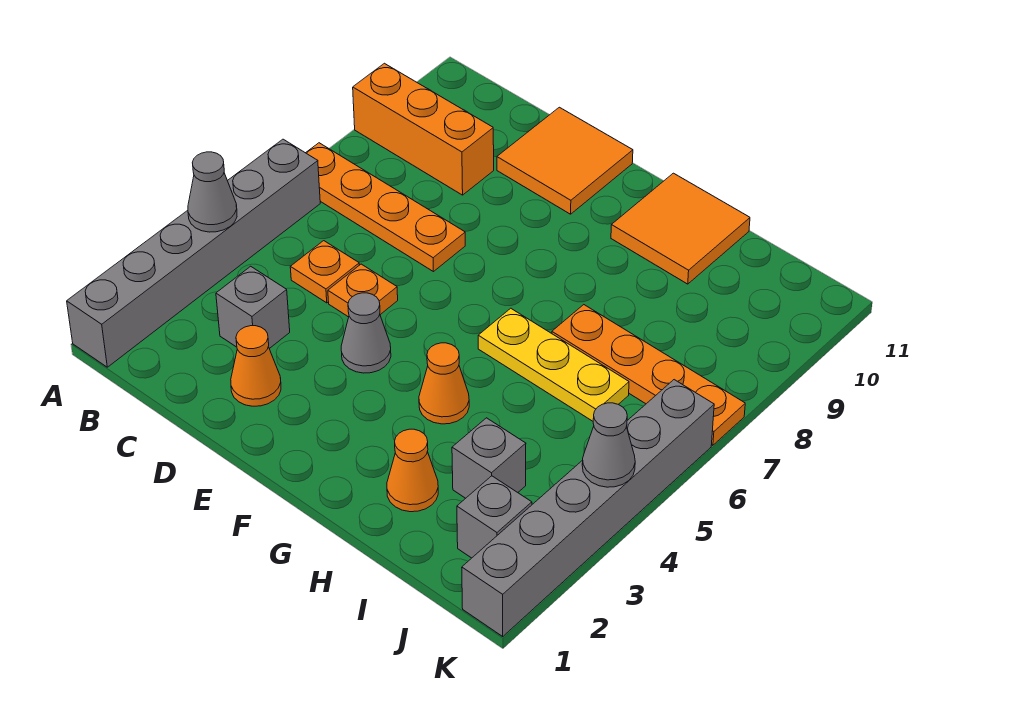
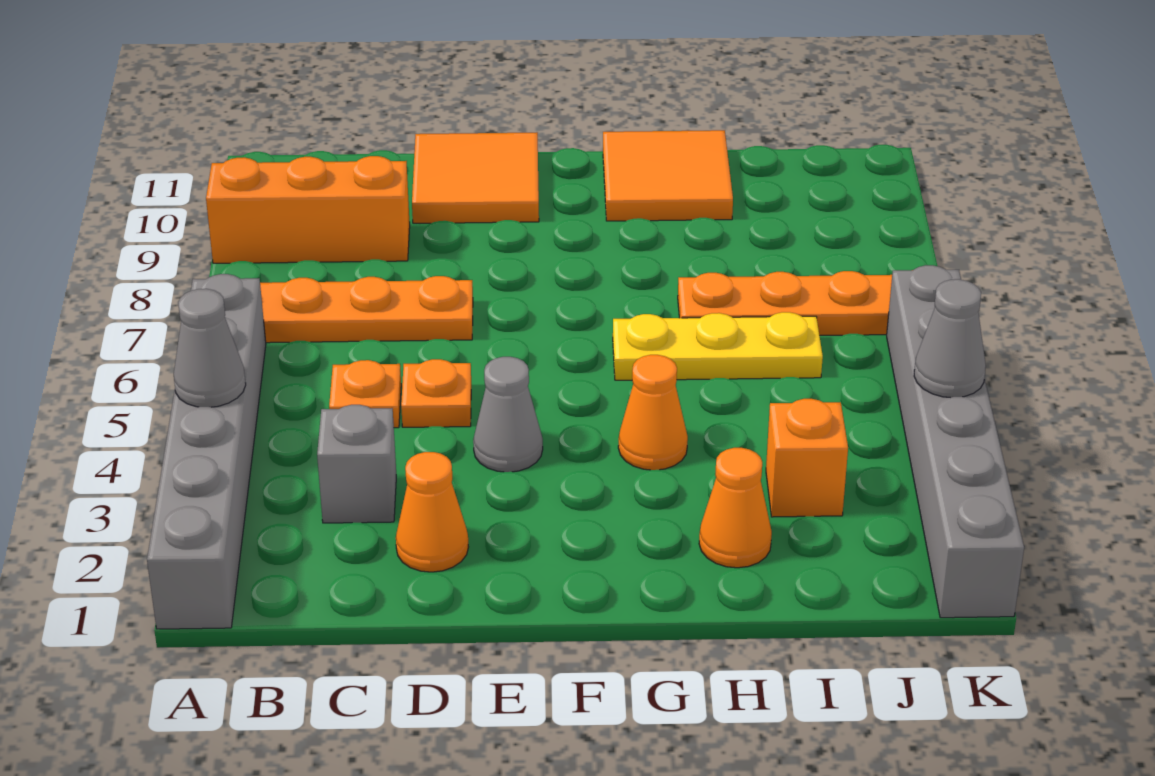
grey brick I3 level 1 -> orange brick I3 level 1
grey brick J2 level 1 -> none

